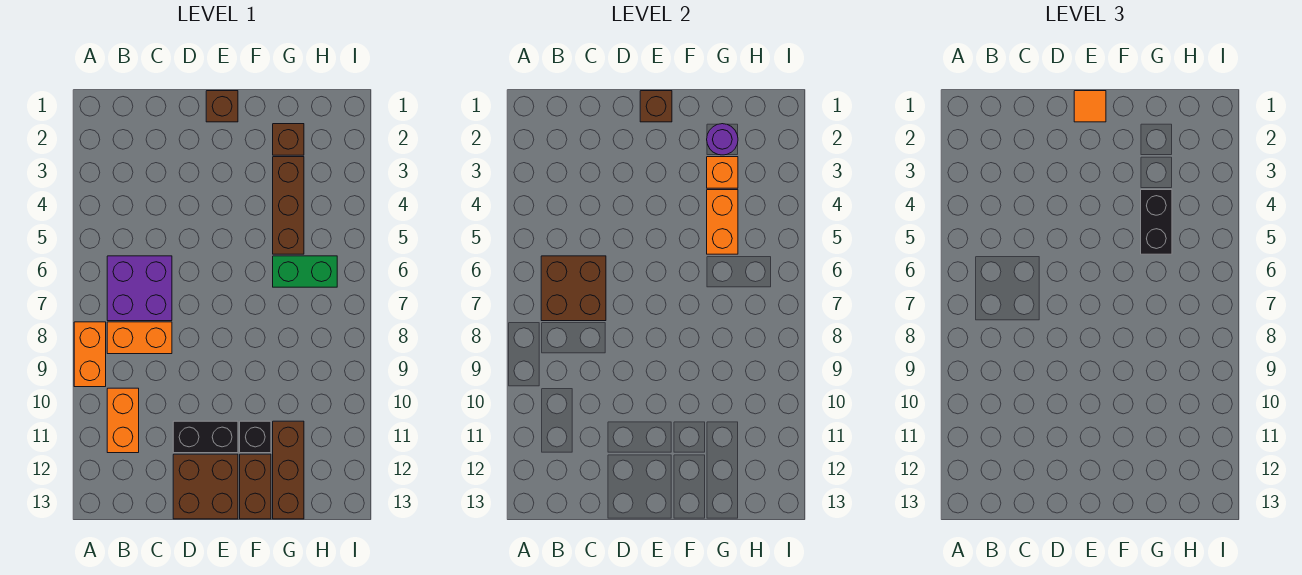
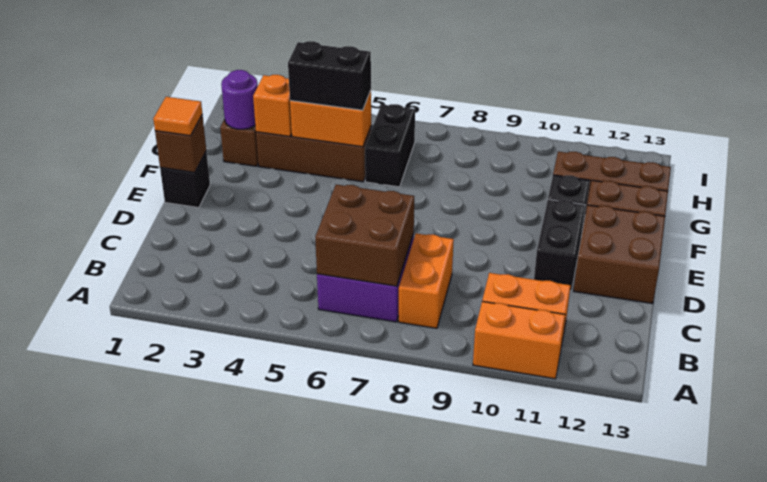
orange brick A8:A9 level 1 -> orange brick A10:A11 level 1
brown brick E1 level 1 -> black brick E1 level 1
green brick G6:H6 level 1 -> black brick G6:H6 level 1

